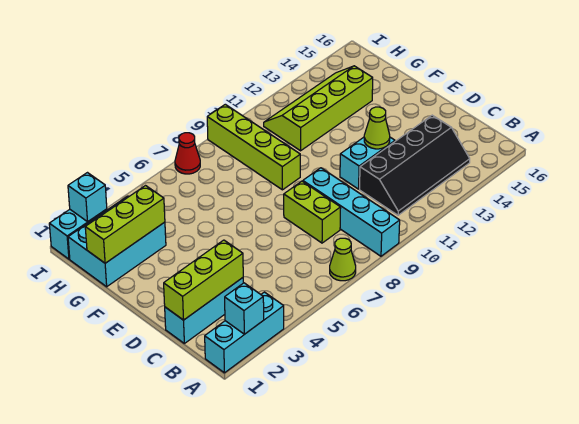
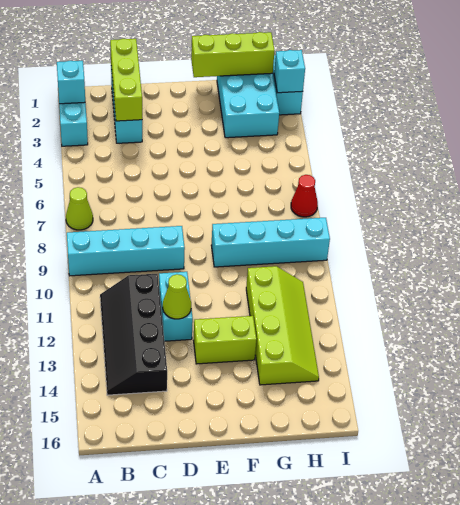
lime brick C8:D8 level 1 -> lime brick E13:F13 level 1
lime brick F9:I9 level 1 -> cyan brick F9:I9 level 1
lime brick G1:G3 level 2 -> lime brick F1:H1 level 2

